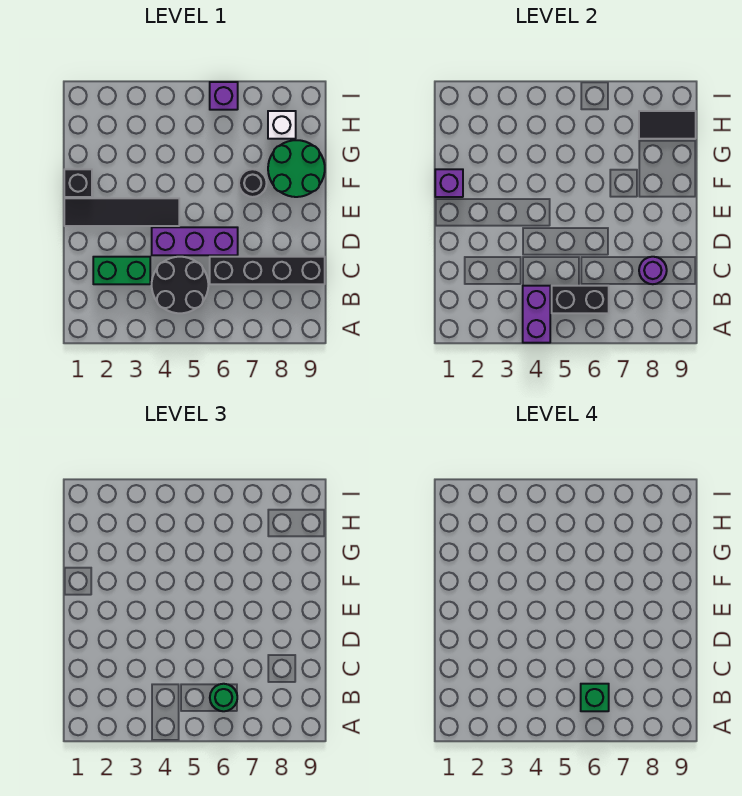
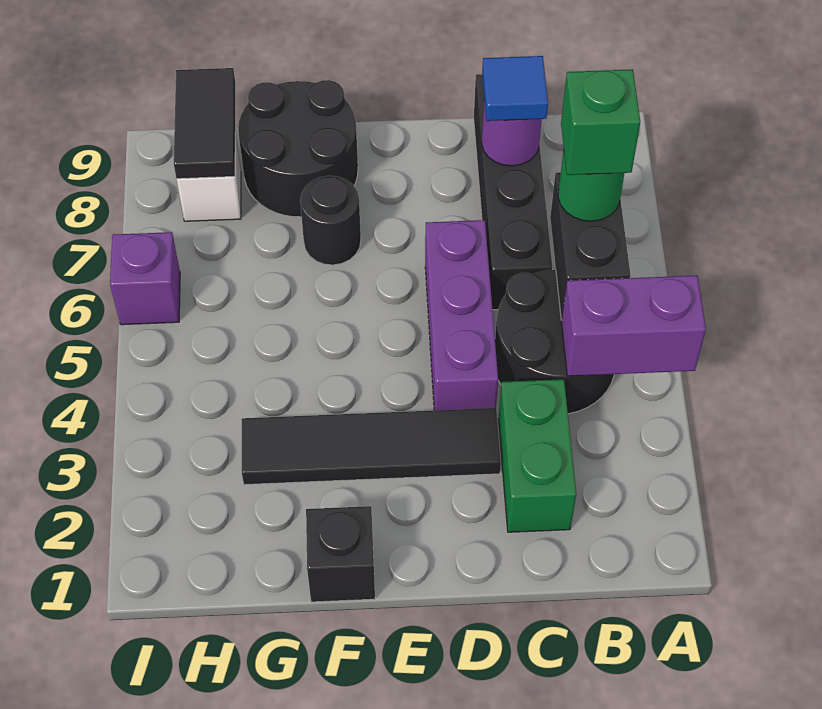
none -> blue tile C8 level 3
black tile E1:E4 level 1 -> black tile D3:G3 level 1
purple brick F1 level 2 -> none
green round brick F8:G9 level 1 -> black round brick F8:G9 level 1

